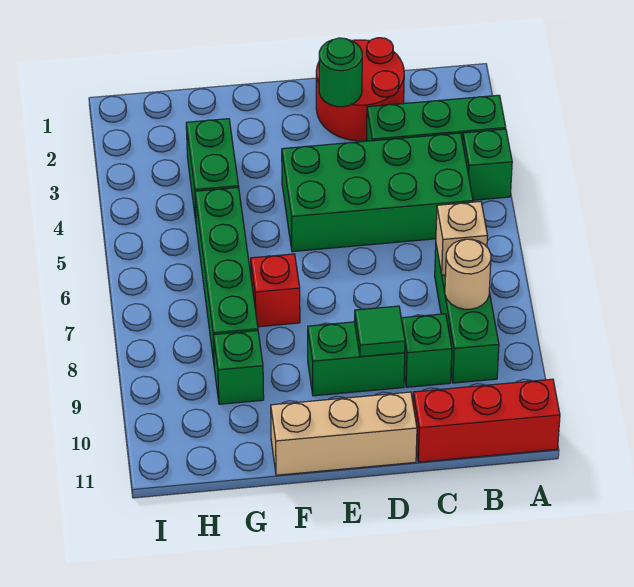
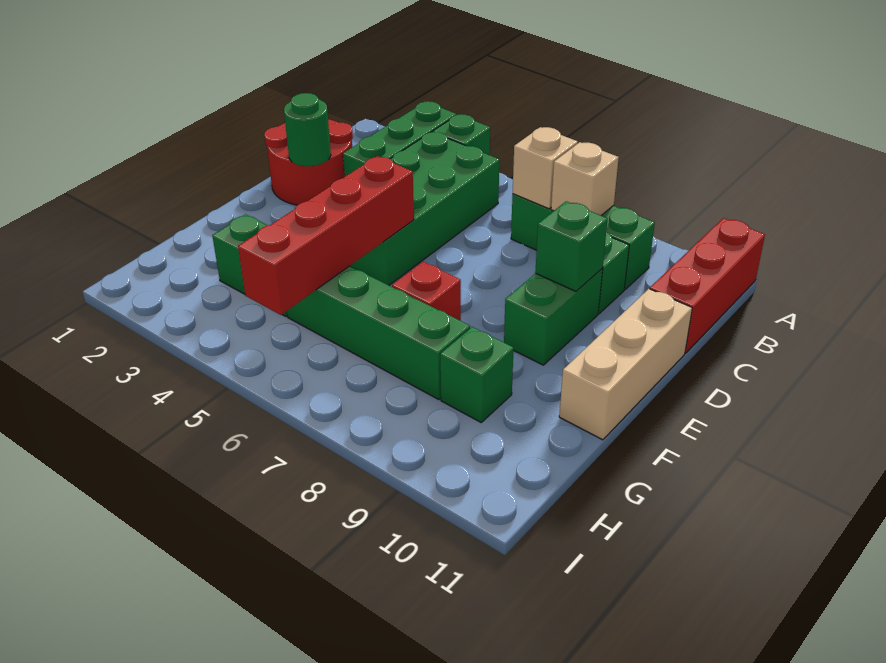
tan round brick B8 level 2 -> tan brick B8 level 2
green tile D9 level 2 -> green brick D9 level 2
none -> red brick E5:H5 level 2

